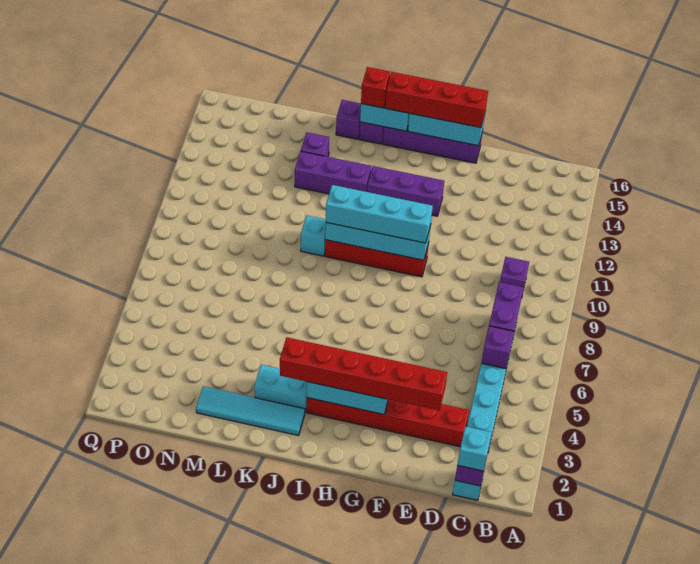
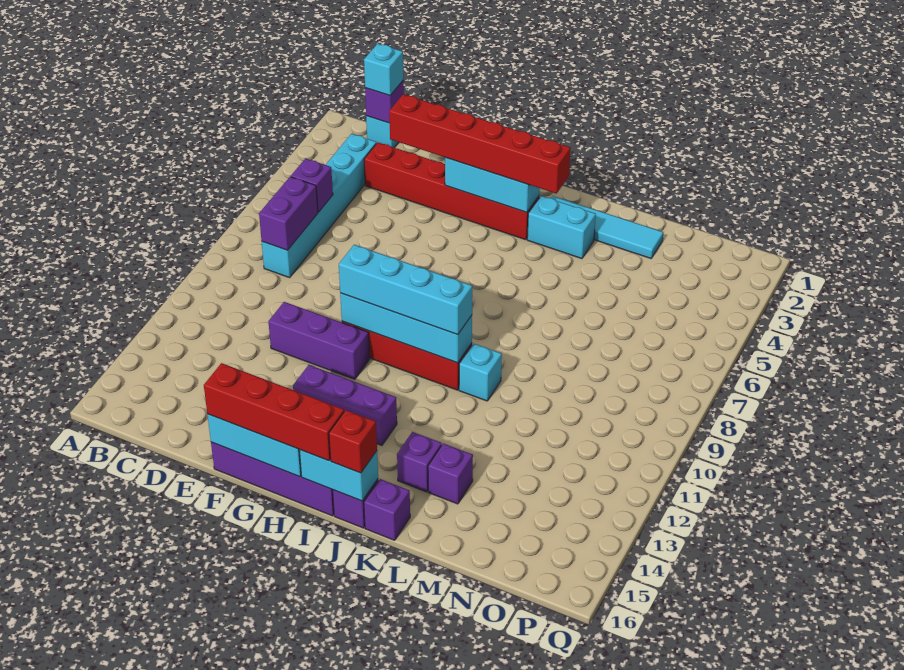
purple brick C10 level 1 -> purple brick K14 level 1
purple brick J13:L13 level 1 -> purple brick E11:G11 level 1

